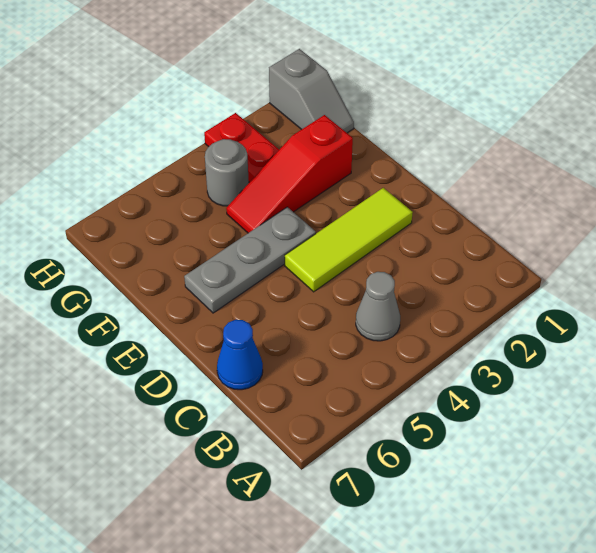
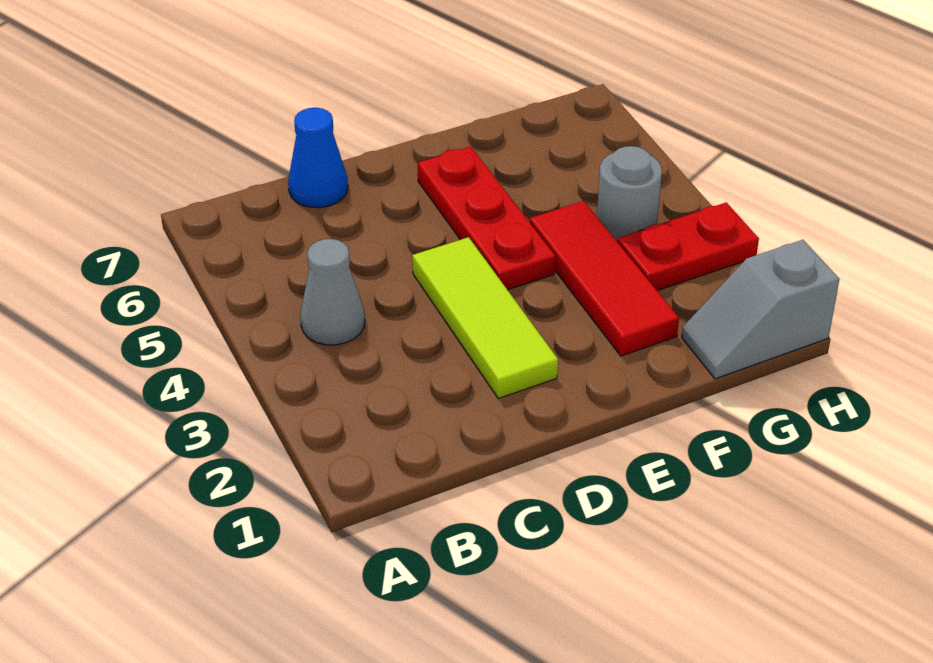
grey plate E4:E6 level 1 -> red plate E4:E6 level 1
red slope F2:F4 level 1 top 2 -> red tile F2:F4 level 1

